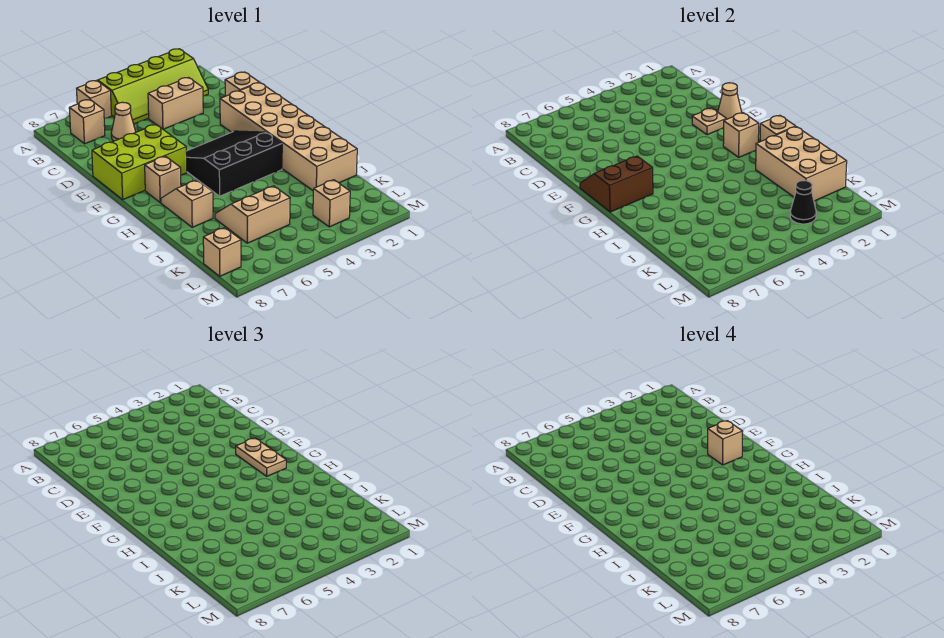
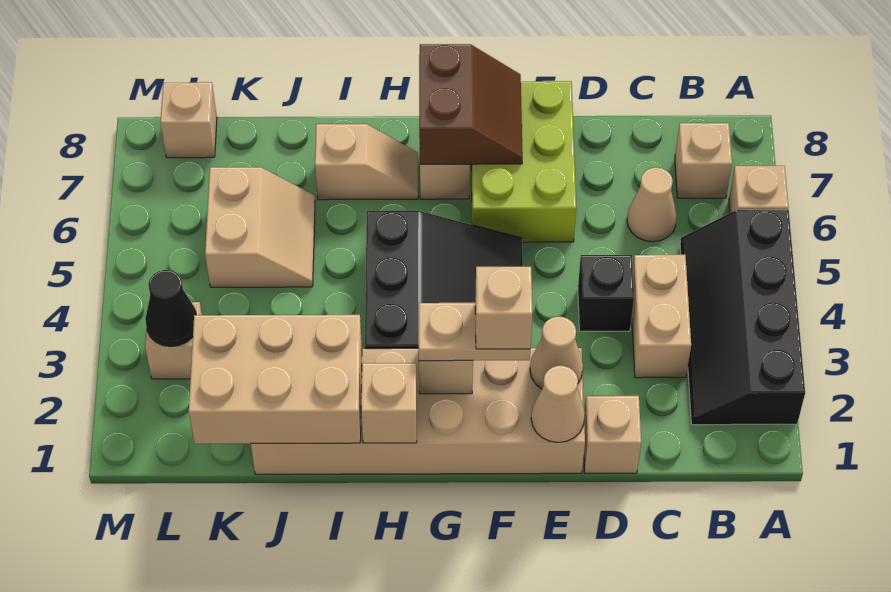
lime slope A2:B5 level 1 top A -> black slope A2:B5 level 1 top A
none -> black brick D4 level 1
tan plate E2 level 2 -> tan cone E2 level 2

